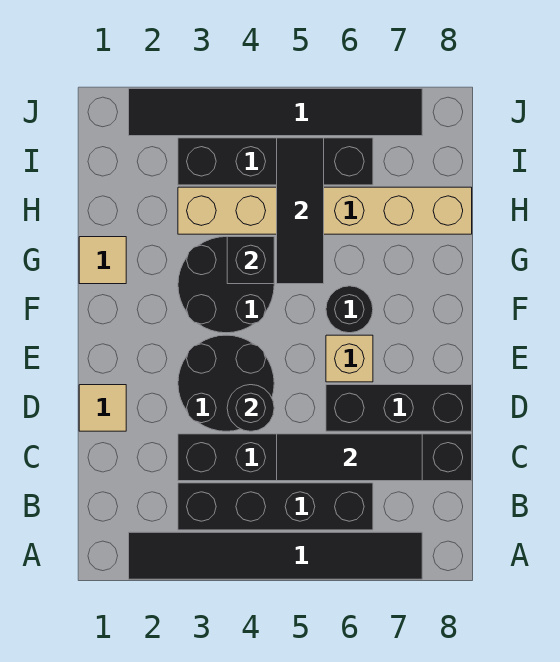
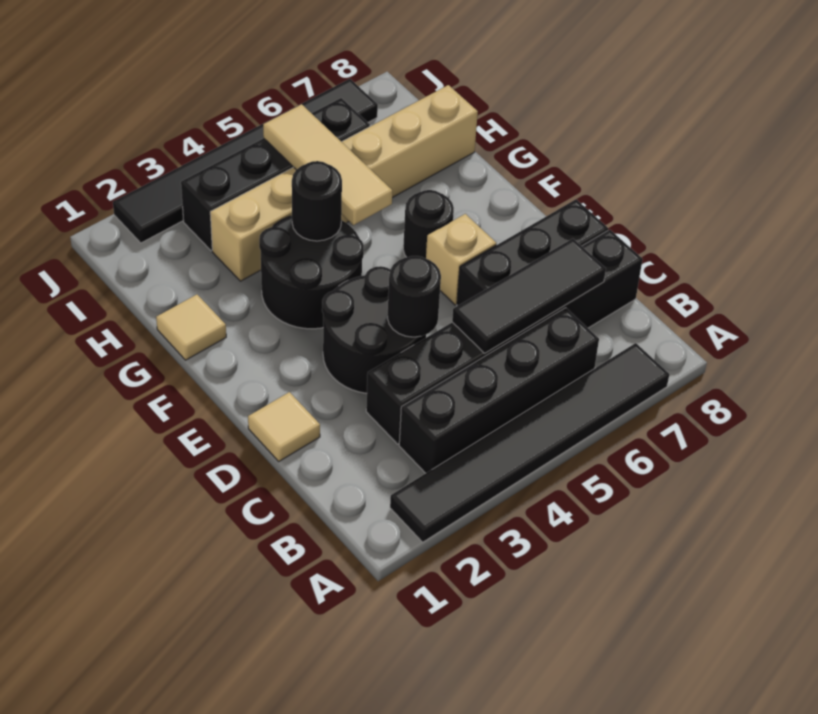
black brick G4 level 2 -> black round brick G4 level 2
black tile G5:I5 level 2 -> tan tile G5:I5 level 2

